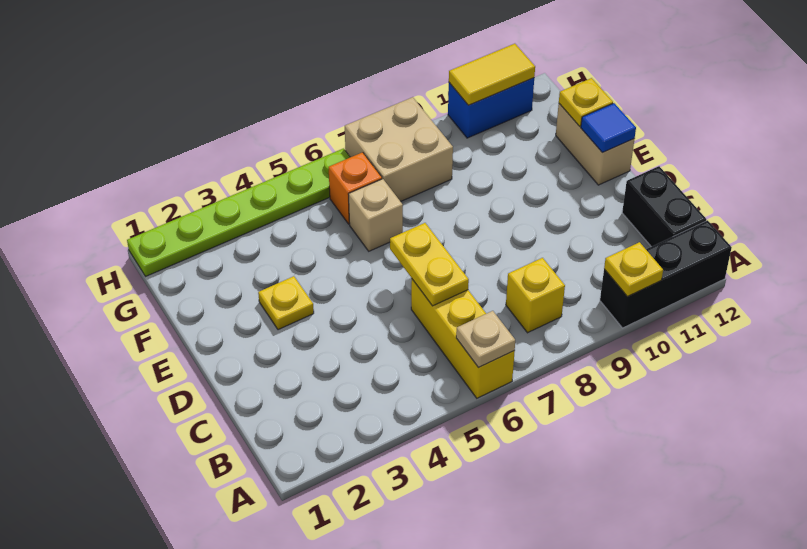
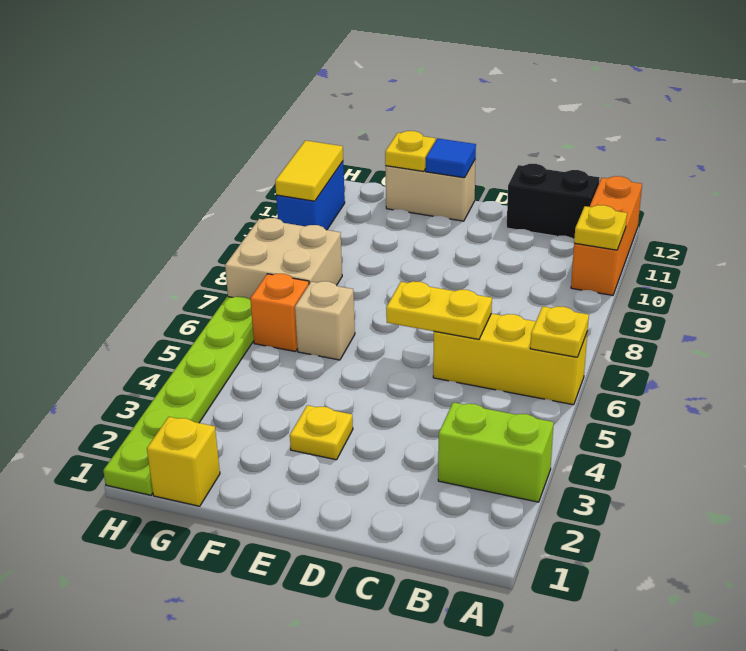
none -> lime brick A3:B3 level 1
tan plate A6 level 2 -> yellow plate A6 level 2
black brick A10:A12 level 1 -> orange brick A10:A12 level 1
yellow brick B8 level 1 -> yellow brick G1 level 1

